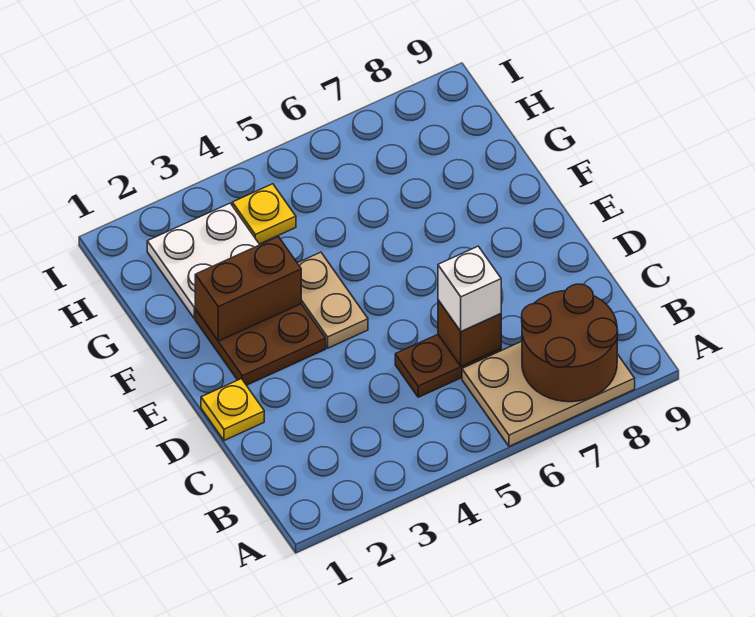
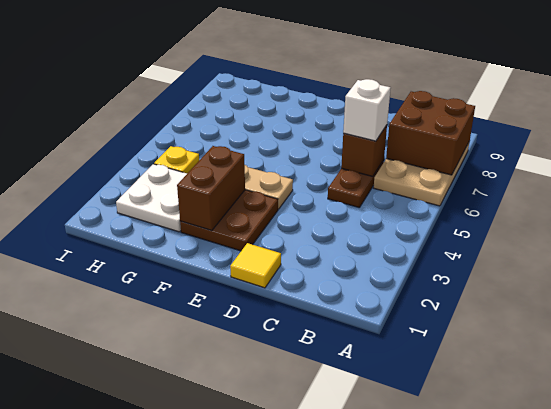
brown round brick A7:B8 level 2 -> brown brick A7:B8 level 2
yellow plate D1 level 1 -> yellow tile D1 level 1

